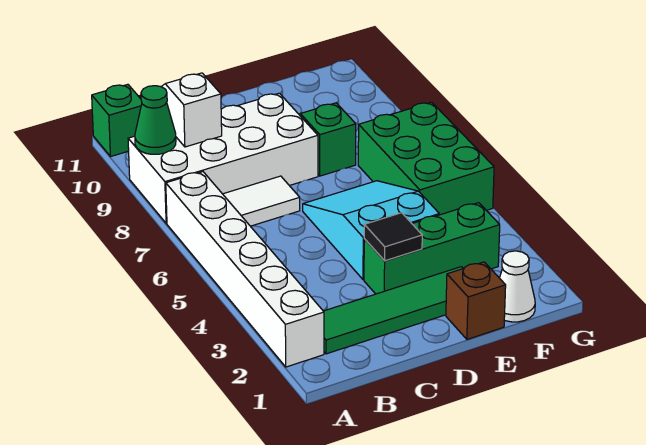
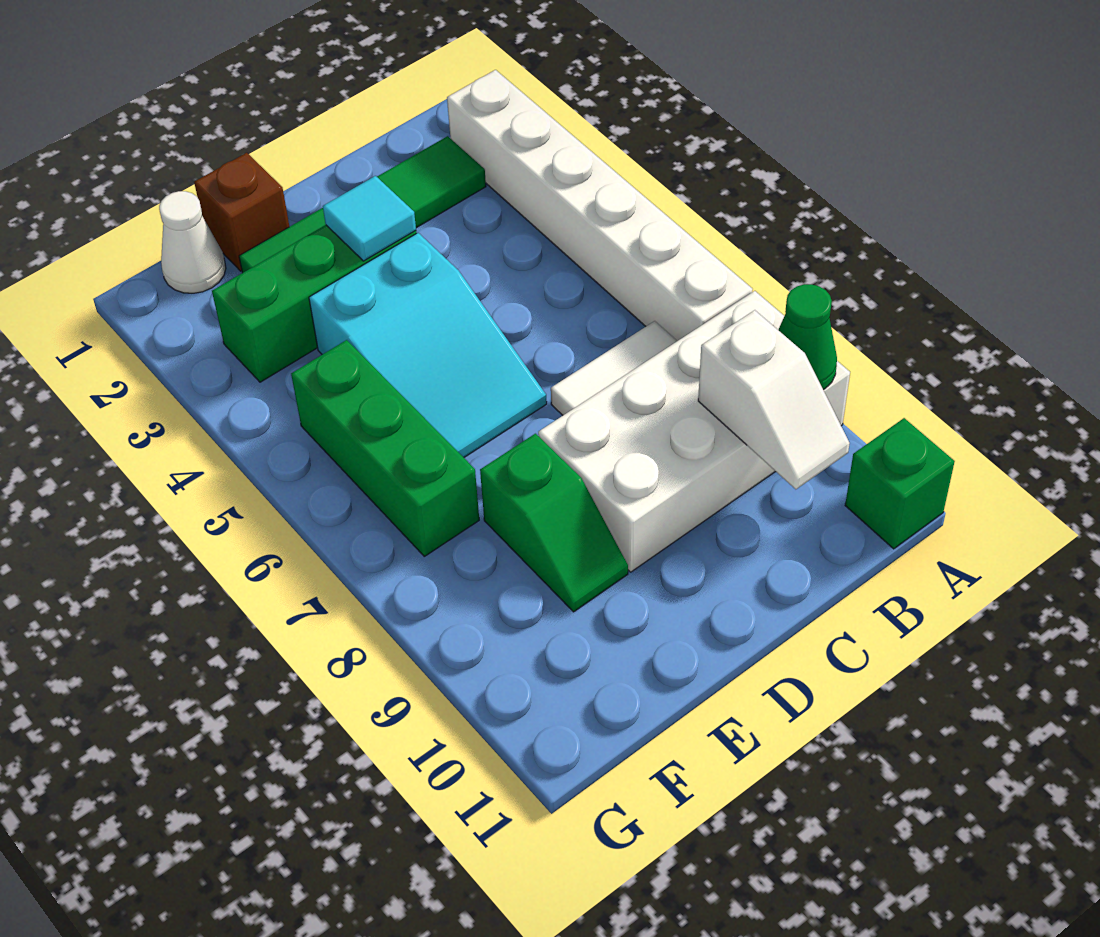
black tile D3 level 2 -> cyan tile D3 level 2
green brick F5:G7 level 1 -> green brick F5:F7 level 1

